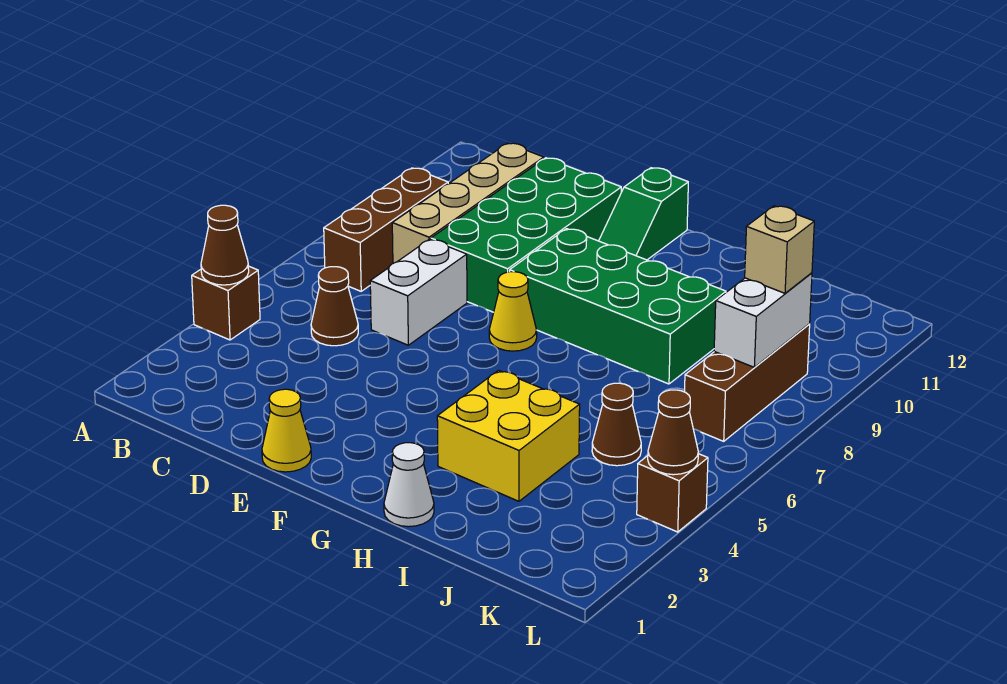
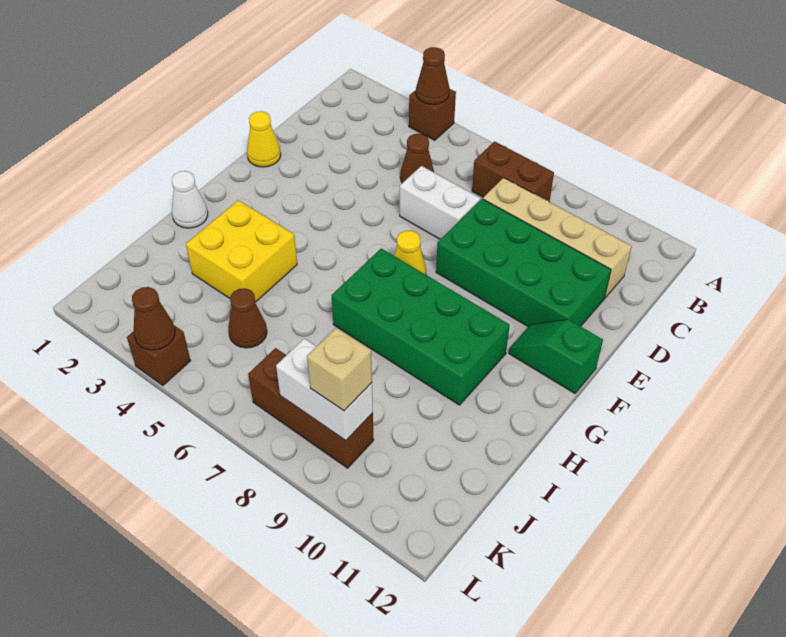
brown brick B7:B9 level 1 -> brown brick B7:B8 level 1
green brick F8:I9 level 1 -> green brick G7:H10 level 1

